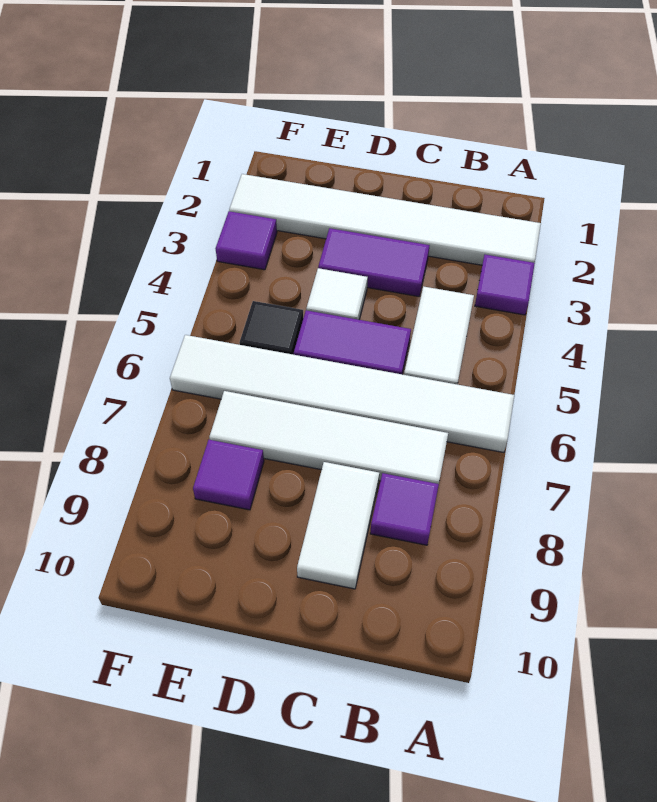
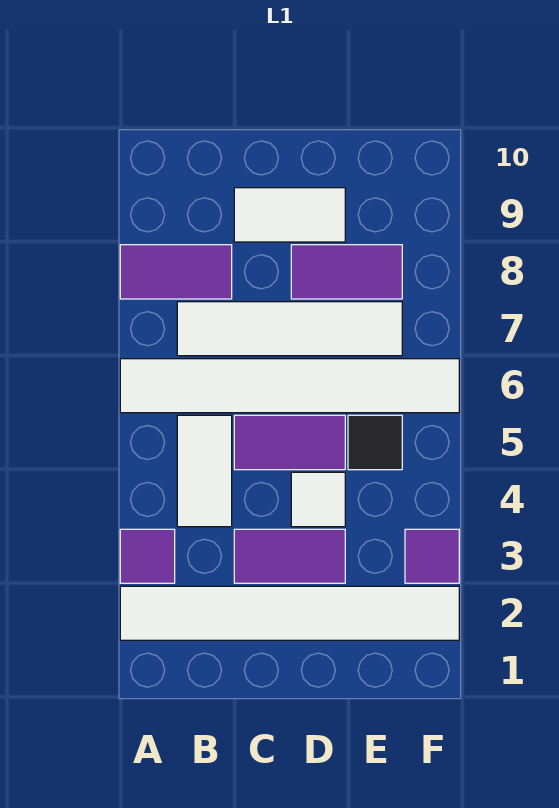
purple tile B8 level 1 -> purple tile A8:B8 level 1
white tile C8:C9 level 1 -> white tile C9:D9 level 1
purple tile E8 level 1 -> purple tile D8:E8 level 1

